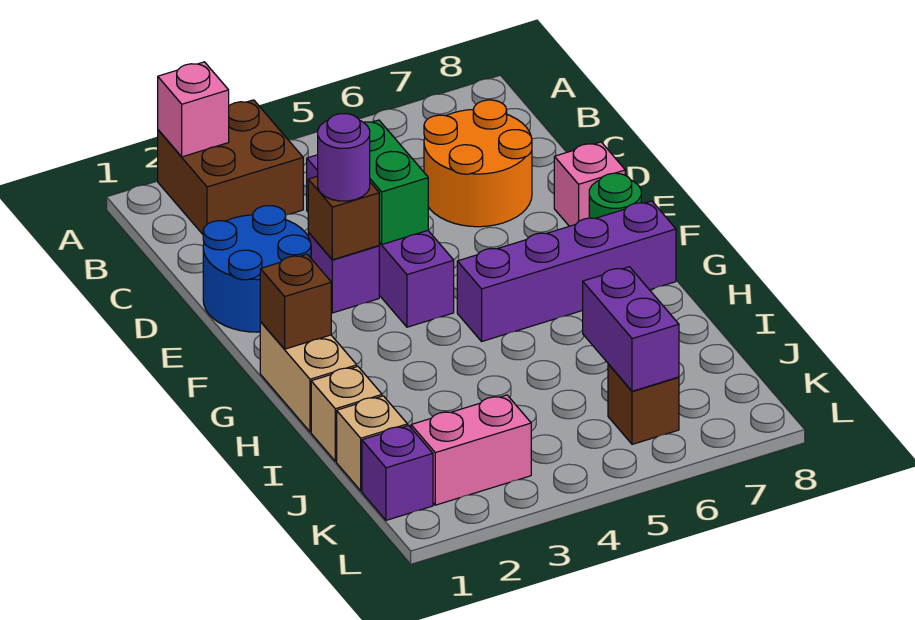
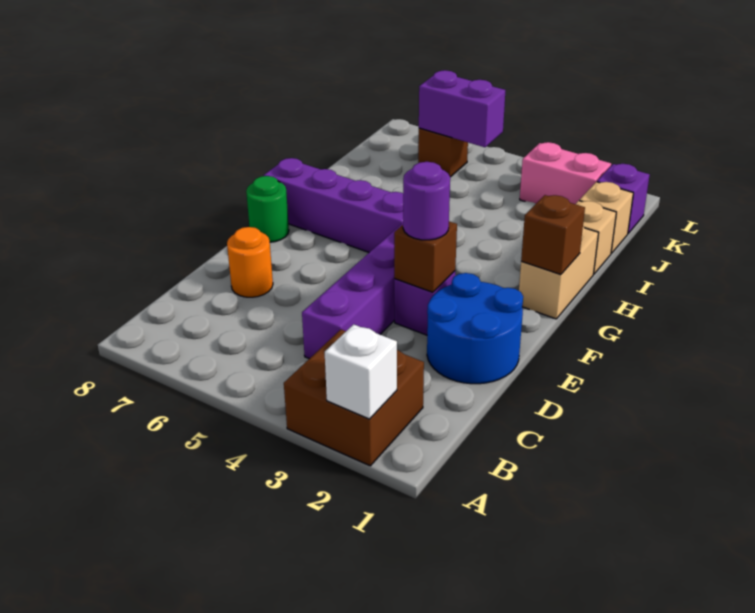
pink brick A2 level 2 -> white brick A2 level 2
orange round brick C6:D7 level 1 -> orange round brick D7 level 1
green brick D4:E4 level 2 -> none
pink brick E8 level 1 -> none
purple brick J6:K6 level 2 -> purple brick K5:K6 level 2

